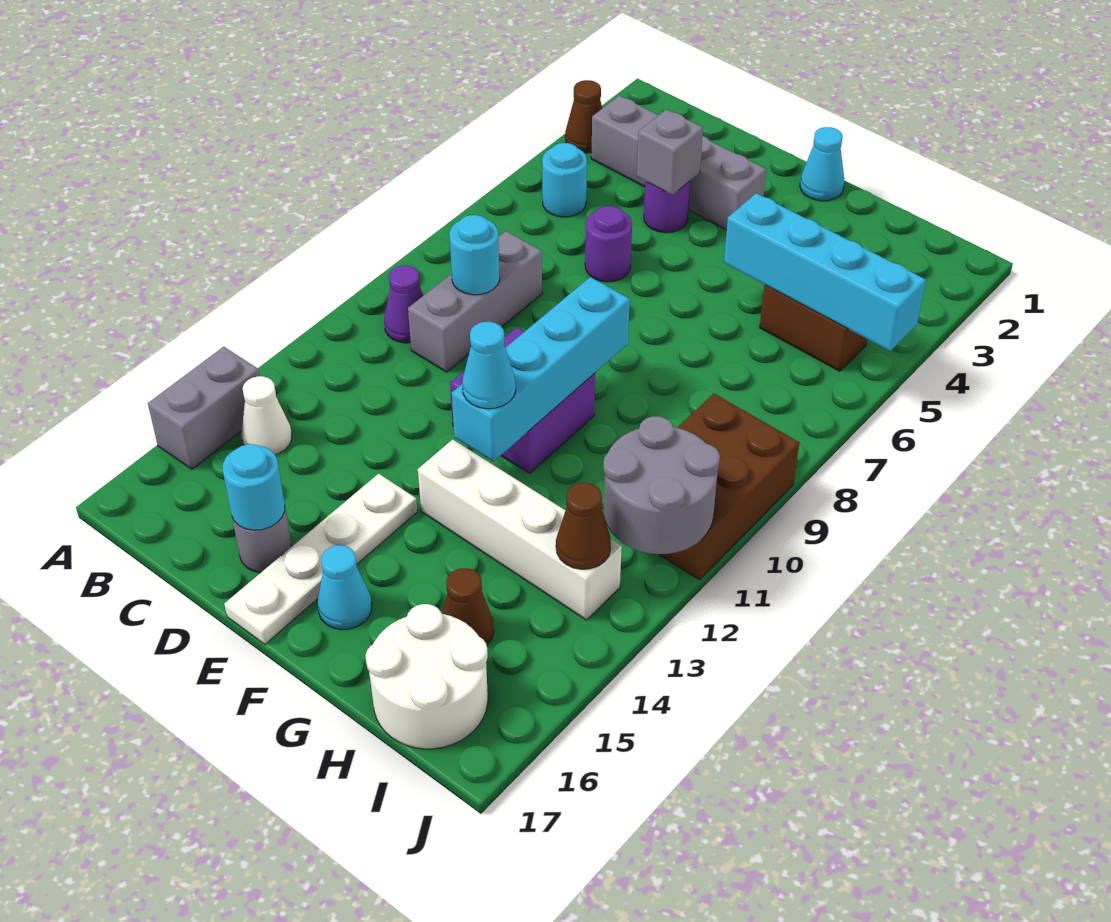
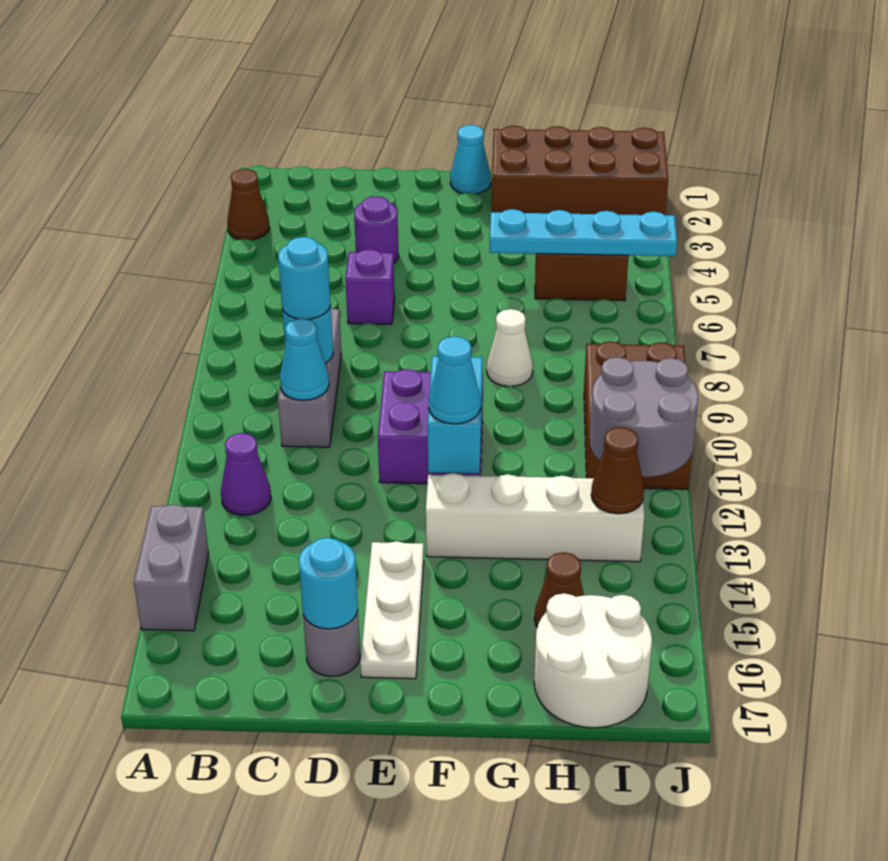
grey brick B3:E3 level 1 -> none
cyan round brick B5 level 1 -> cyan round brick C9 level 3
purple cone B10 level 1 -> purple cone B12 level 1
white cone B14 level 1 -> white cone G8 level 1
grey brick D4 level 2 -> none
purple round brick D6 level 1 -> purple brick D6 level 1
white plate E14:E17 level 1 -> white plate E14:E16 level 1
cyan brick F9:F12 level 2 -> cyan brick F11:F12 level 2
cyan cone F16 level 1 -> cyan cone C10 level 2
none -> brown brick G1:J2 level 1
cyan brick G5:J5 level 2 -> cyan plate G5:J5 level 2

